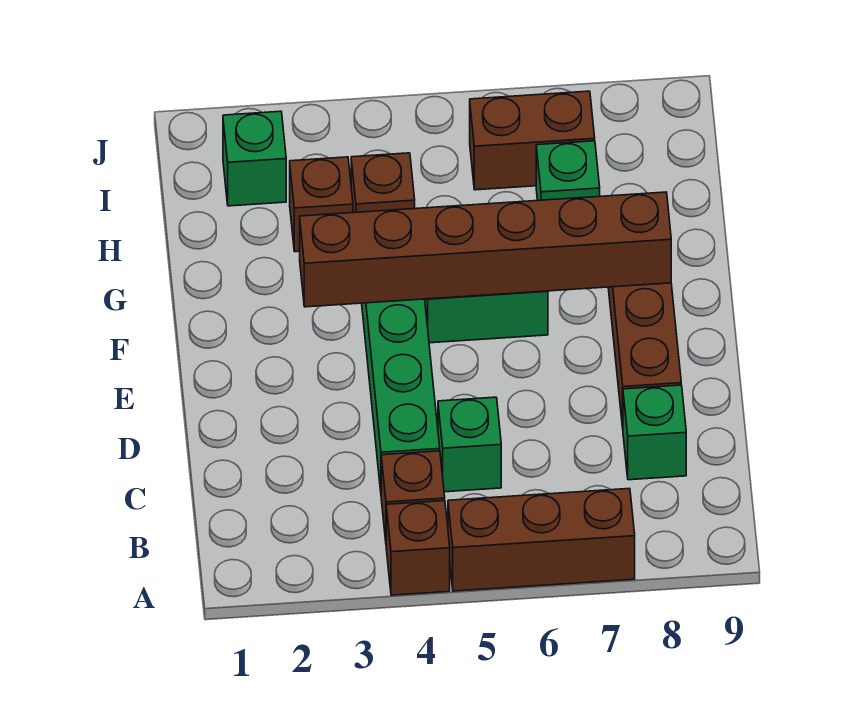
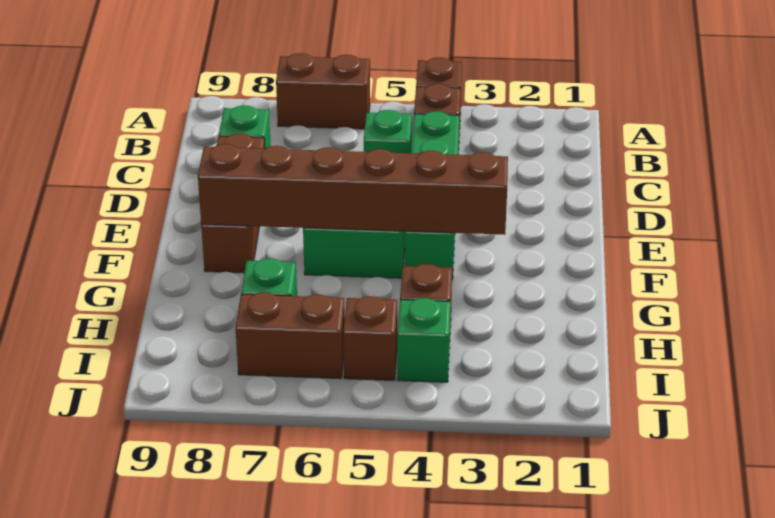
brown brick A5:A7 level 1 -> brown brick A6:A7 level 1
brown brick H3 level 1 -> brown brick I5 level 1
green brick I2 level 1 -> green brick I4 level 1

